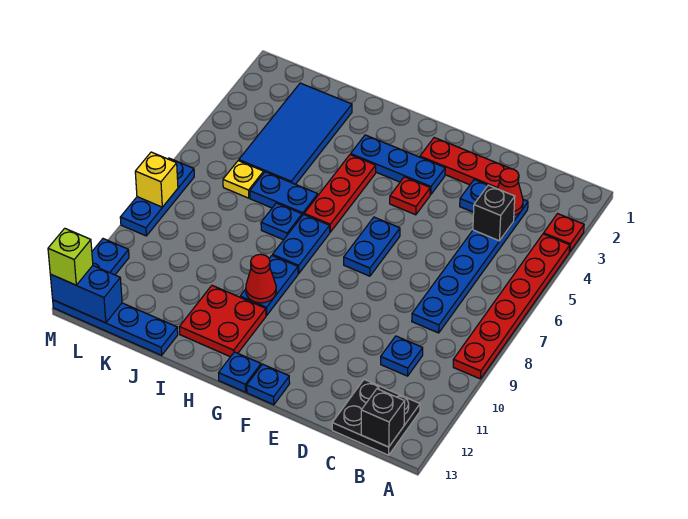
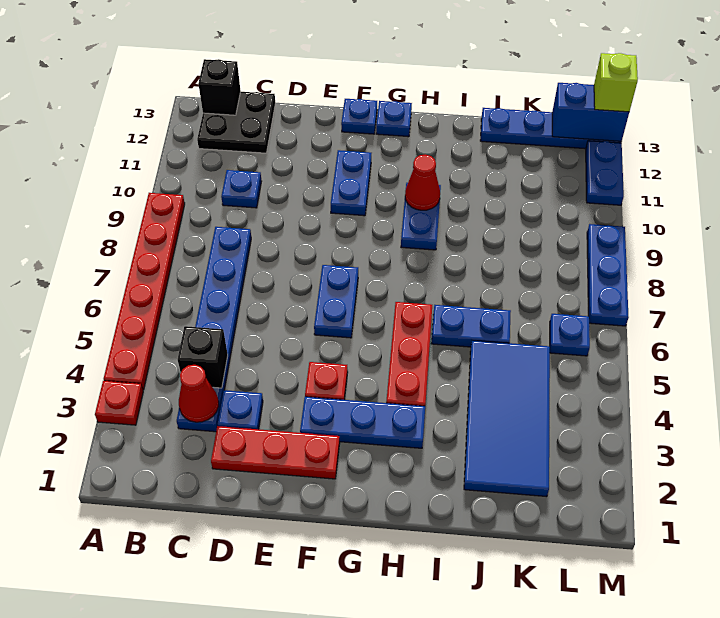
blue plate H7:H8 level 1 -> blue plate F10:F11 level 1
red plate H11:I12 level 1 -> none
blue plate I7 level 1 -> blue plate L6 level 1
yellow plate K6 level 1 -> none
yellow brick M8 level 2 -> none

